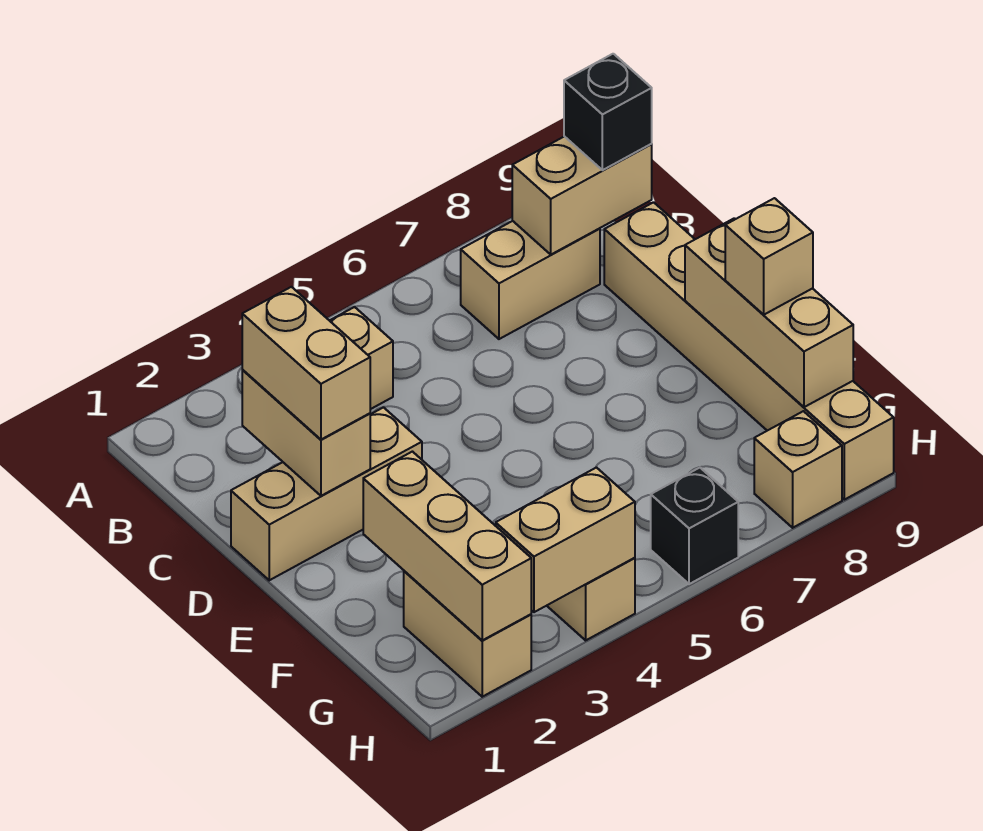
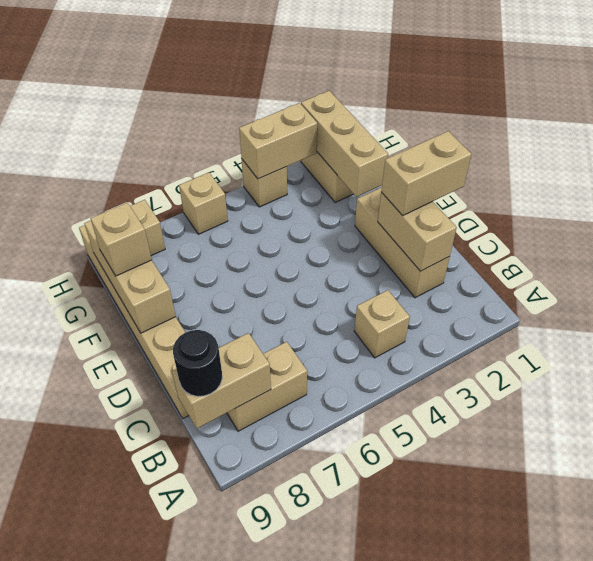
black brick B9 level 3 -> black round brick B9 level 3
tan brick C2:D2 level 3 -> tan brick D1:D2 level 3
tan brick D1:D3 level 1 -> tan brick C2:E2 level 1
black brick H6 level 1 -> tan brick H6 level 1

